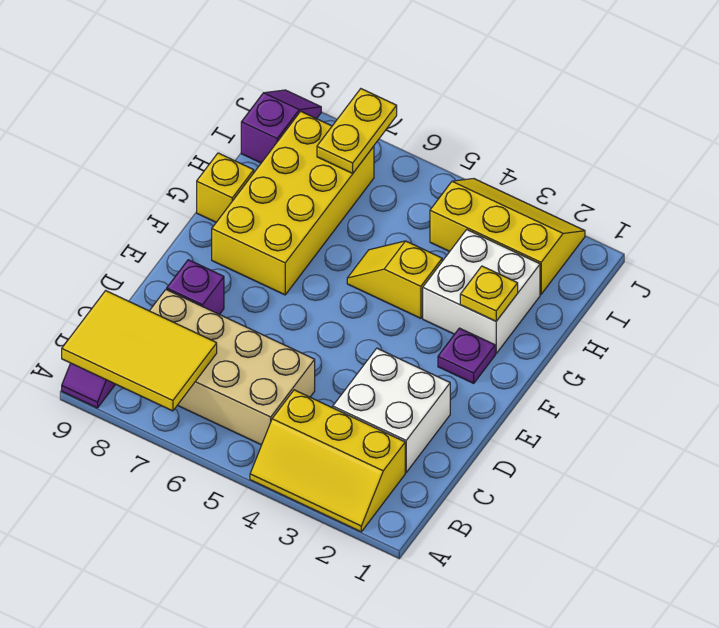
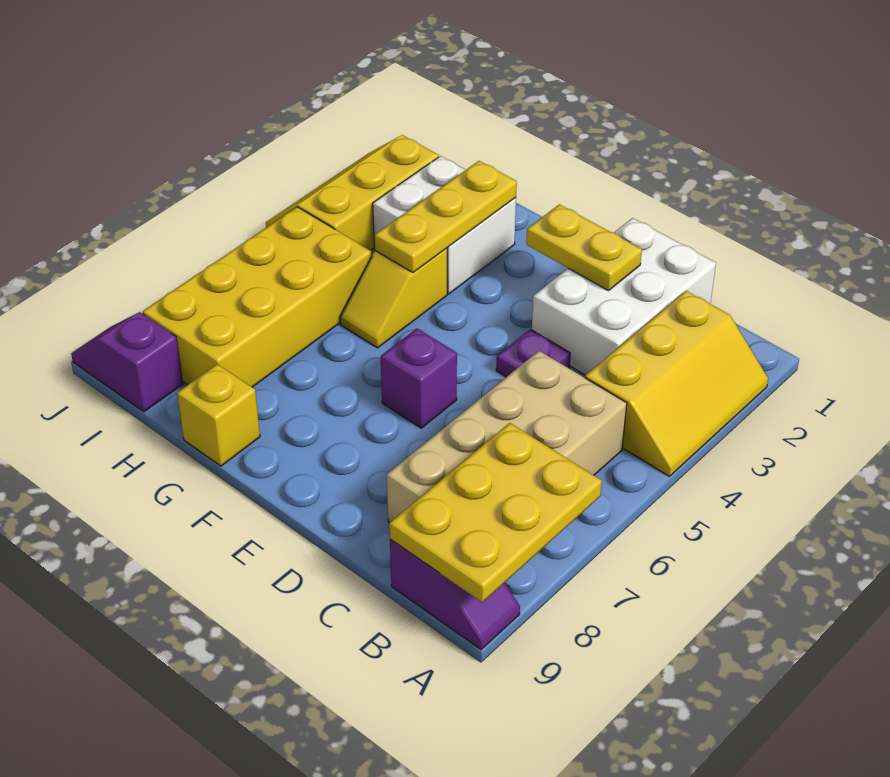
yellow tile A7:B9 level 2 -> yellow plate A7:B9 level 2
white brick C2:D3 level 1 -> white brick C1:D3 level 1
purple brick D8 level 1 -> purple brick E6 level 1
purple plate F2 level 1 -> purple plate D4 level 1
yellow brick F7:I8 level 1 -> yellow brick H5:I8 level 1
yellow plate G2 level 2 -> yellow plate G2:G4 level 2
yellow plate I7:J7 level 2 -> yellow plate D2:E2 level 2

